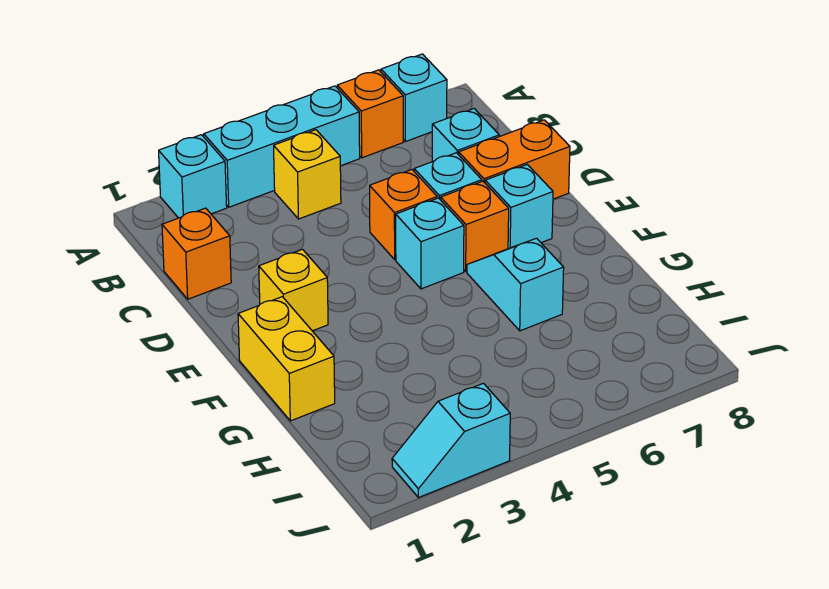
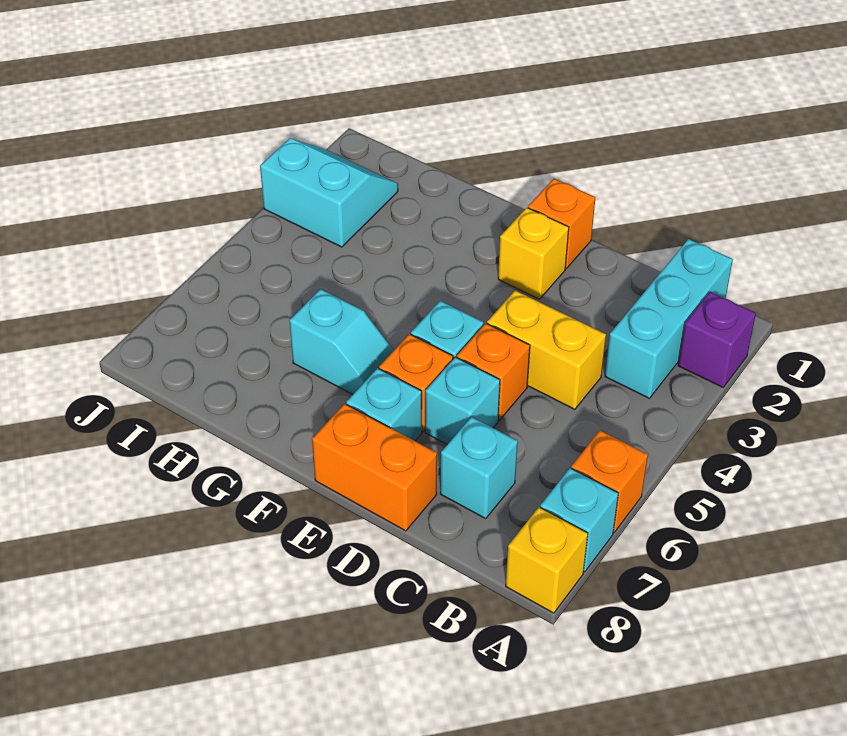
cyan brick A2 level 1 -> purple brick A2 level 1
cyan brick A3:A5 level 1 -> cyan brick B1:B3 level 1
yellow brick B4 level 1 -> yellow brick A8 level 1
orange brick C1 level 1 -> orange brick E1 level 1
orange brick D7:D8 level 1 -> orange brick D8:E8 level 1
yellow brick F1:G1 level 1 -> yellow brick C4:D4 level 1
cyan slope J2:J3 level 1 top 3 -> cyan slope I2:J3 level 1 top 3

